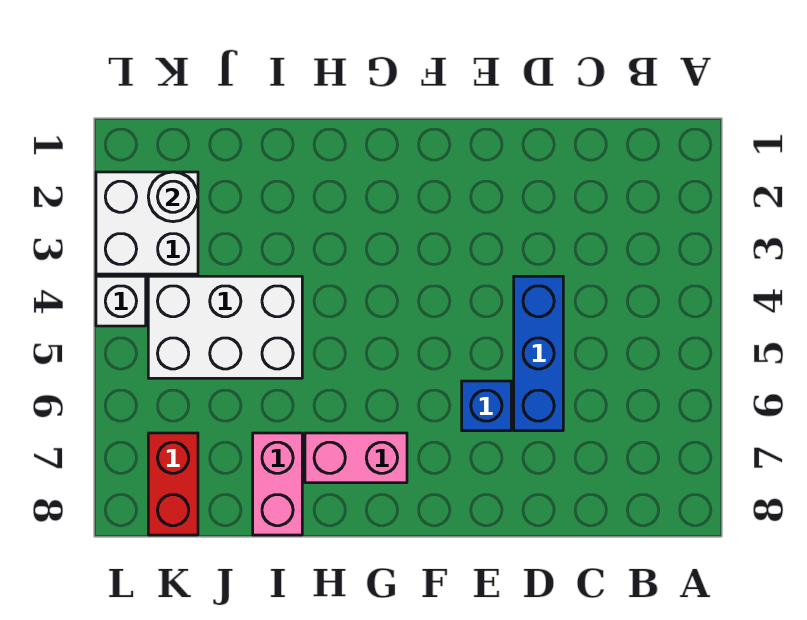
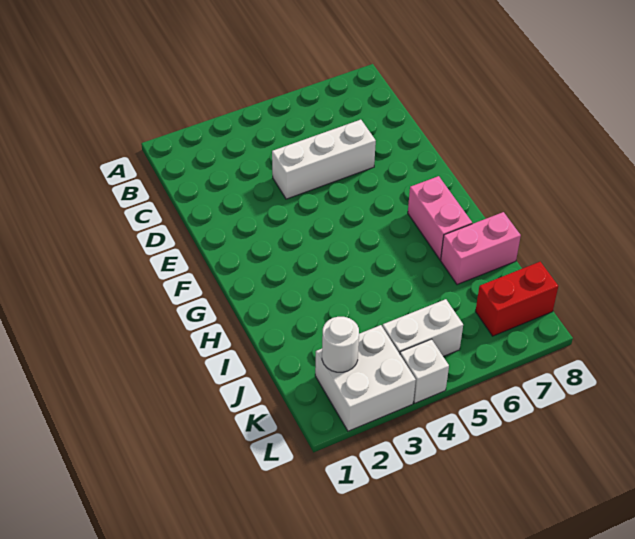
blue brick D4:D6 level 1 -> white brick D4:D6 level 1
blue brick E6 level 1 -> none
white brick I4:K5 level 1 -> white brick K4:K5 level 1

